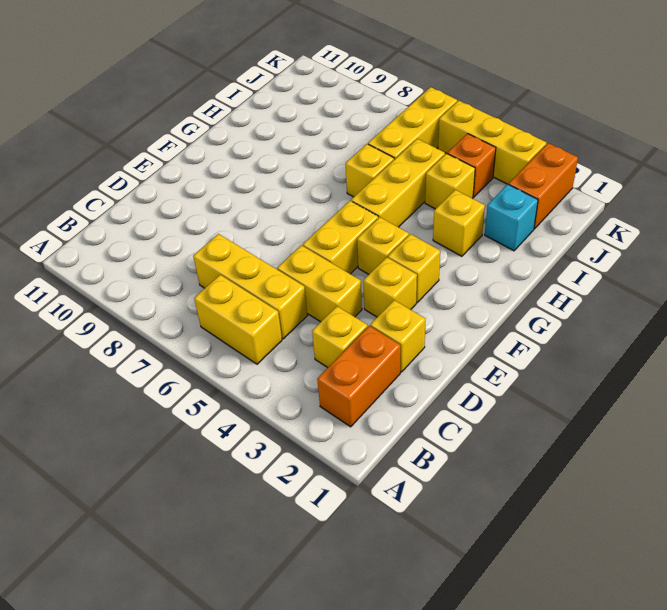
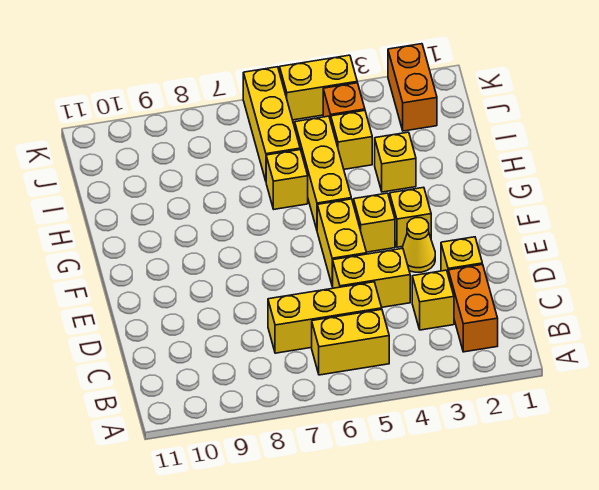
yellow brick E3 level 1 -> yellow cone E3 level 1
cyan brick I2 level 1 -> none
yellow brick K3:K5 level 1 -> yellow brick K4:K5 level 1

